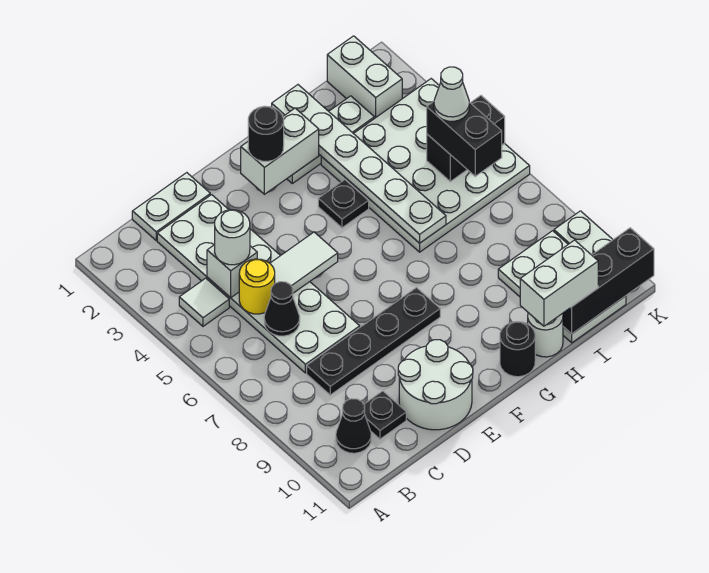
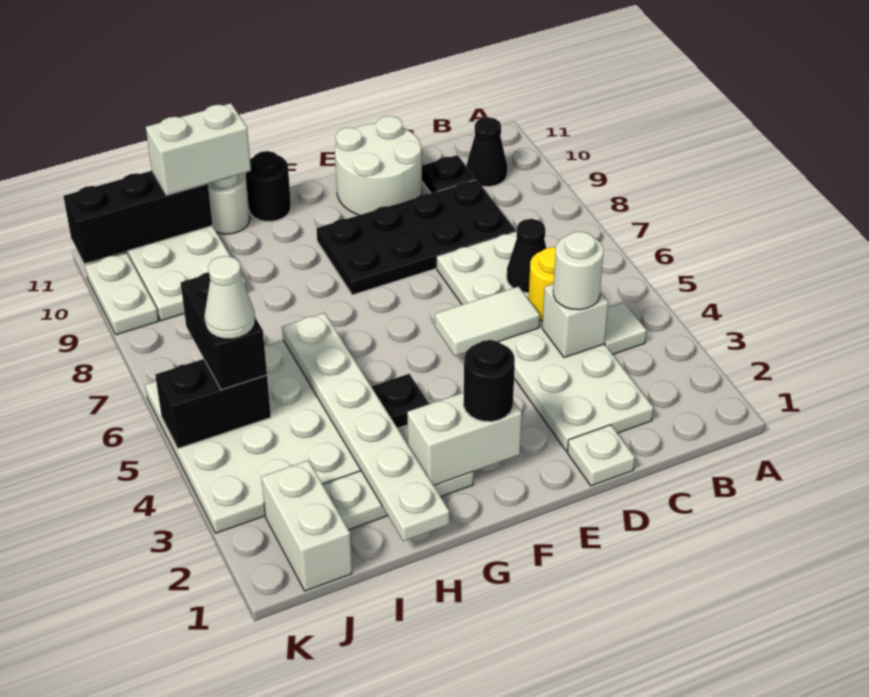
white plate C1:D1 level 1 -> white plate D1 level 1
black plate C8:F8 level 1 -> black plate C8:F9 level 1

